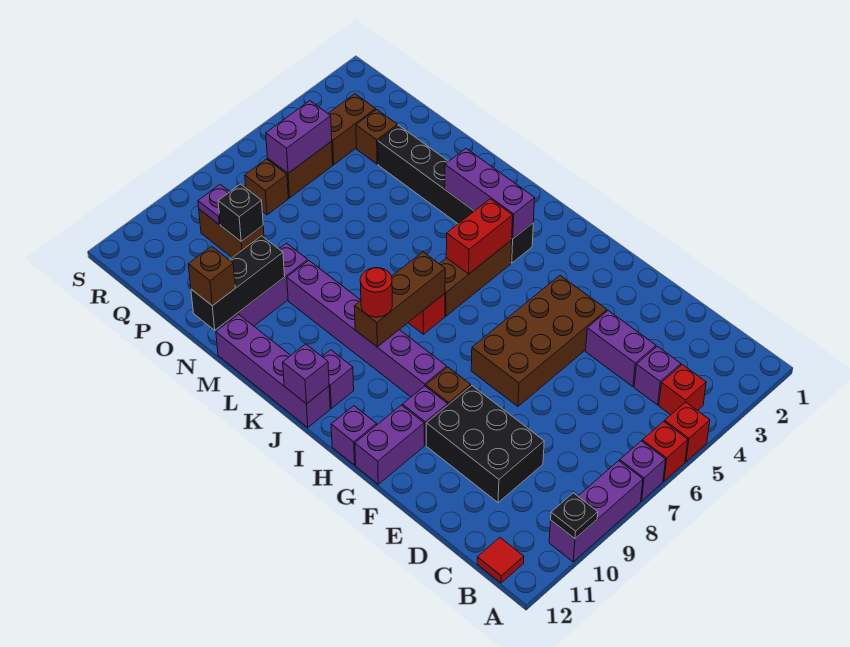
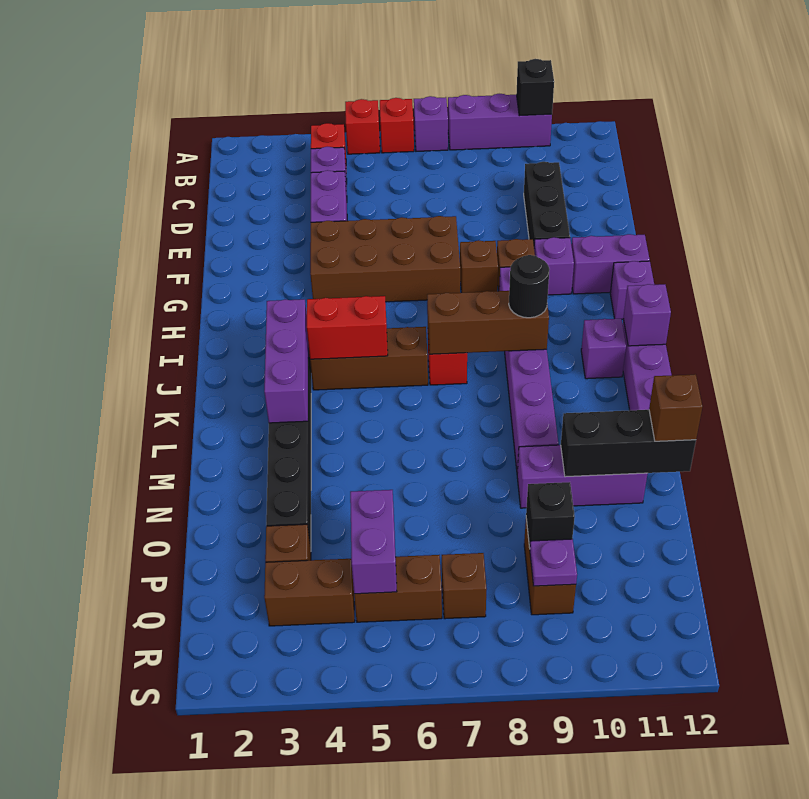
black plate A10 level 2 -> black brick A10 level 2
red tile B12 level 1 -> none
black brick D9:F10 level 1 -> black brick D10:F10 level 1
none -> brown brick G8 level 1
red round brick J9 level 3 -> black round brick J9 level 3
purple brick Q5:Q6 level 2 -> purple brick P5:Q5 level 2

